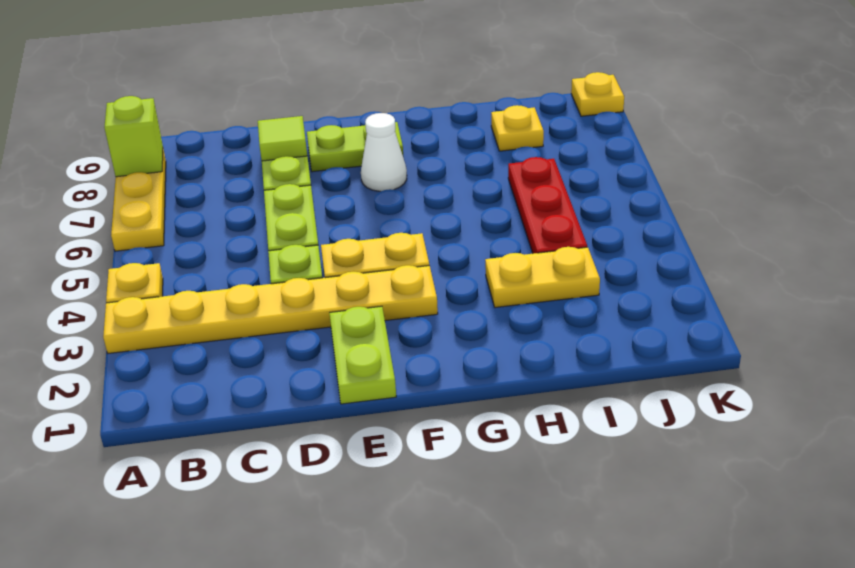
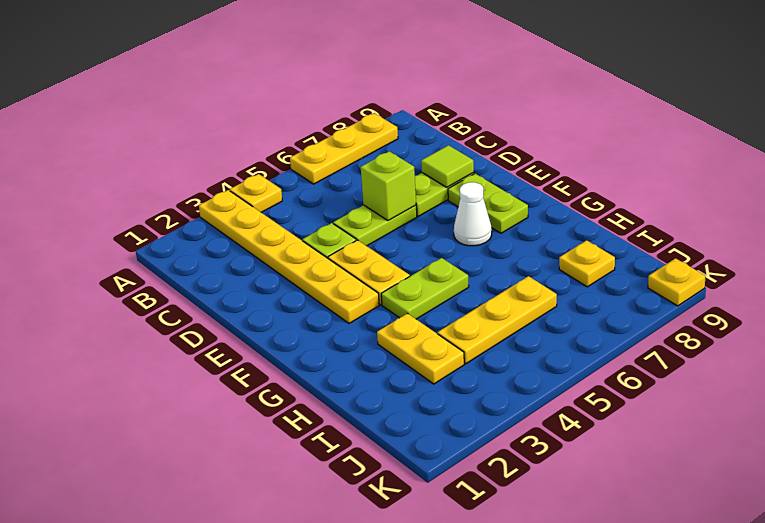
lime brick A8 level 2 -> lime brick D6 level 2
lime plate E1:E2 level 1 -> lime plate G4:G5 level 1
red plate I4:I6 level 1 -> yellow plate I4:I6 level 1

